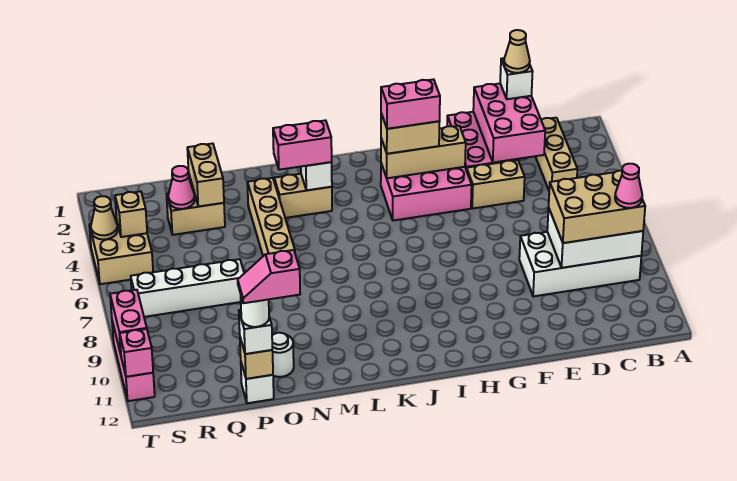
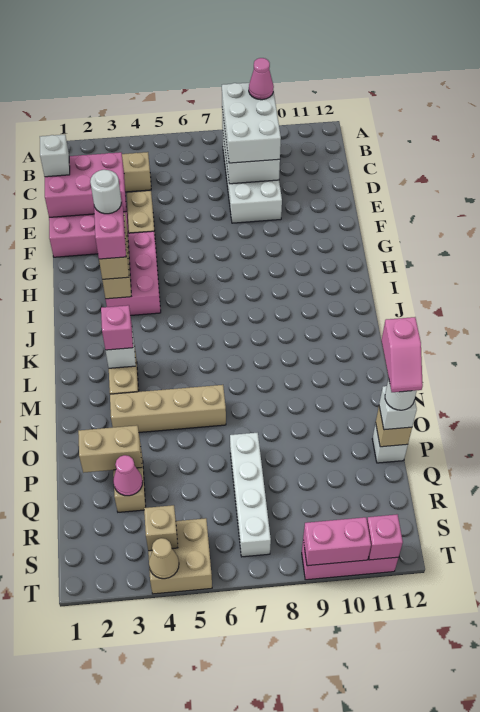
tan brick B8:D9 level 3 -> white brick B8:D9 level 3
tan cone D1 level 4 -> none
pink brick L3:M3 level 3 -> pink brick L3 level 3
white round brick O11 level 1 -> white round brick H3 level 5

